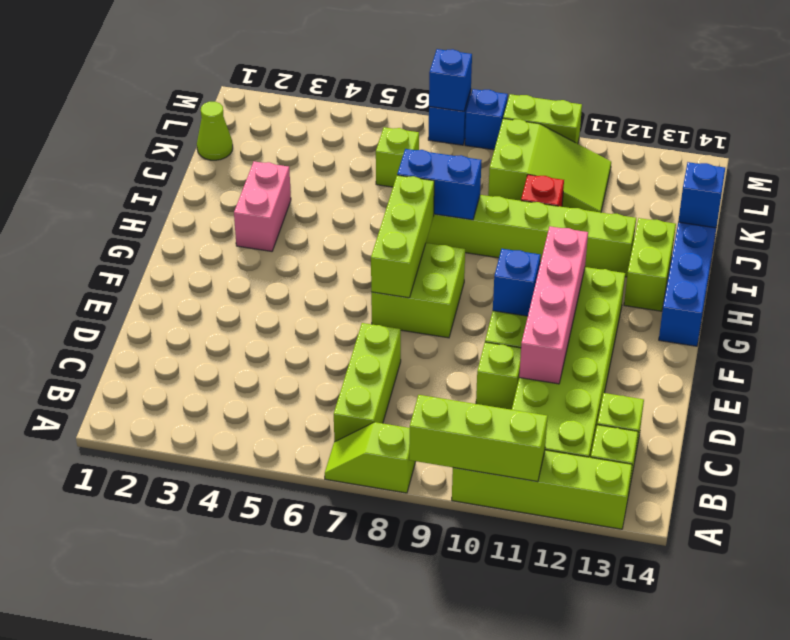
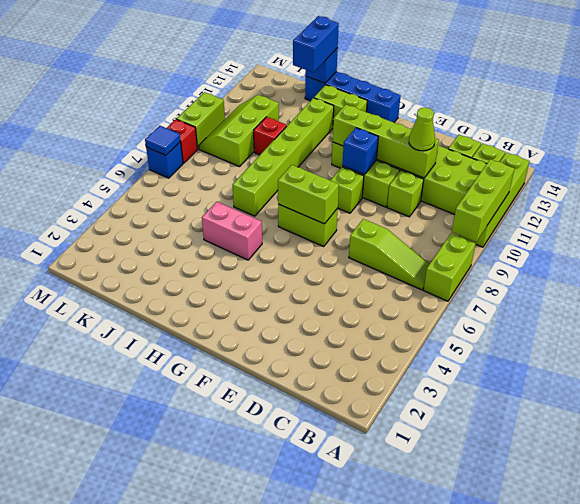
lime slope A7:A8 level 1 top 8 -> lime brick A7:A8 level 1
lime brick B7:D7 level 1 -> lime slope B7:D7 level 1 top D
pink brick D11:G11 level 2 -> lime brick D11:G11 level 2
lime brick F7:G8 level 1 -> lime brick F7:G7 level 1
lime brick F7:H7 level 2 -> lime brick F7:G7 level 2
pink brick H3:I3 level 1 -> pink brick H5:I5 level 1
blue brick I7:I8 level 2 -> blue brick J13:J14 level 3
lime cone K1 level 1 -> lime cone D11 level 3
lime brick K6 level 1 -> lime brick F9 level 1
lime slope K9:L11 level 1 top 9 -> lime slope K9:L11 level 1 top K
blue brick M7 level 2 -> blue tile M7 level 2
blue brick M8 level 1 -> red brick M8 level 1

